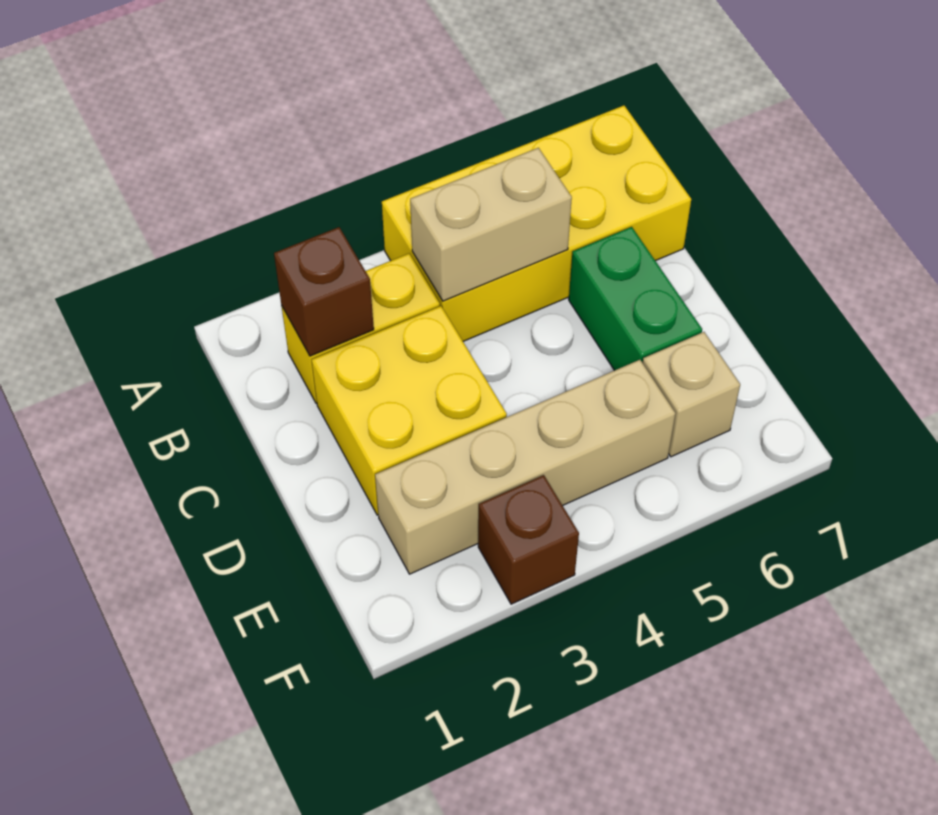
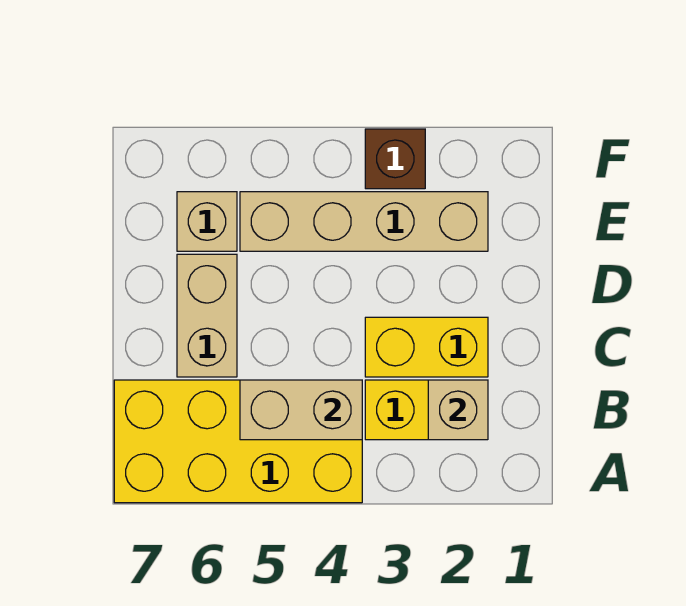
brown brick B2 level 2 -> tan brick B2 level 2
yellow brick C2:D3 level 1 -> yellow brick C2:C3 level 1
green brick C6:D6 level 1 -> tan brick C6:D6 level 1

